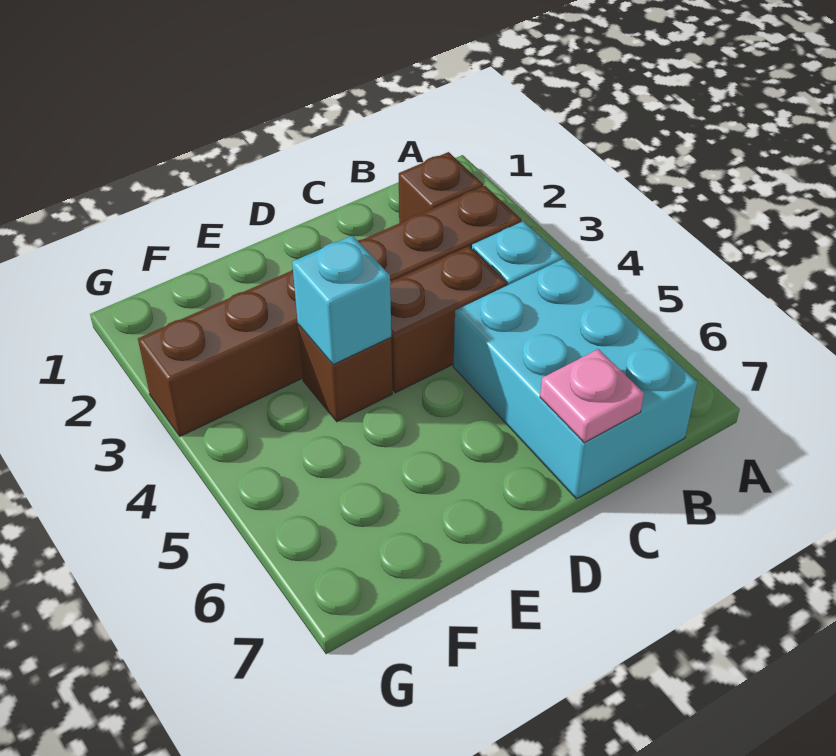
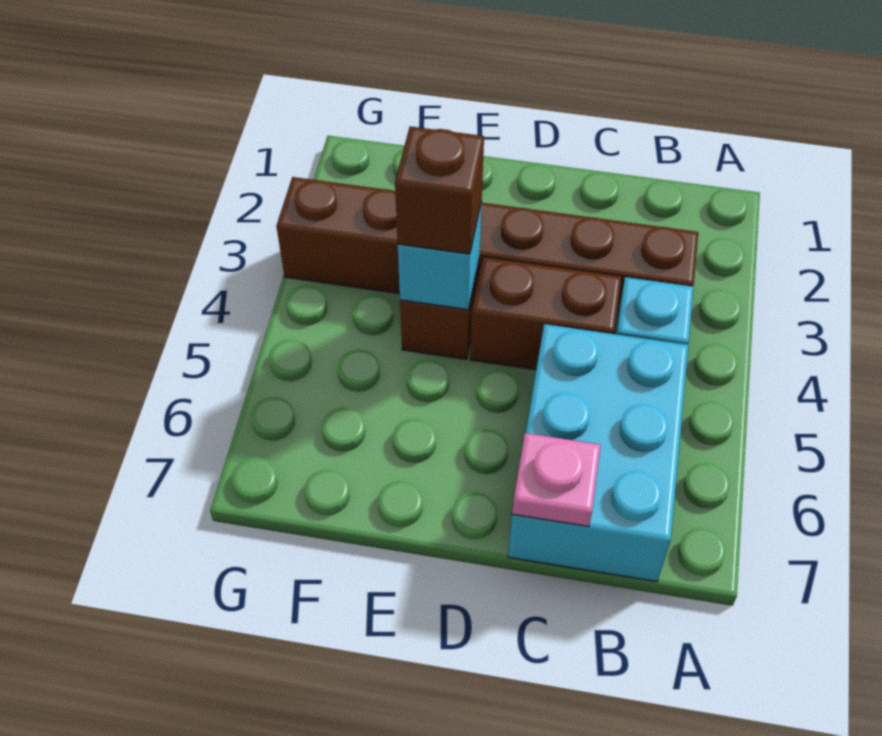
brown brick B2 level 1 -> brown brick E4 level 3

